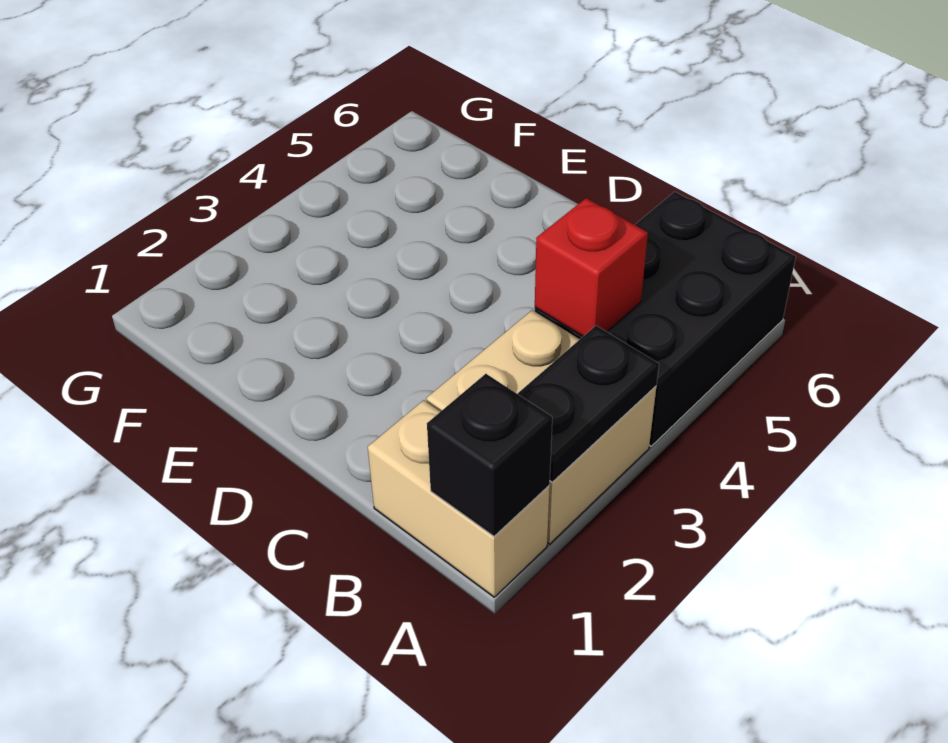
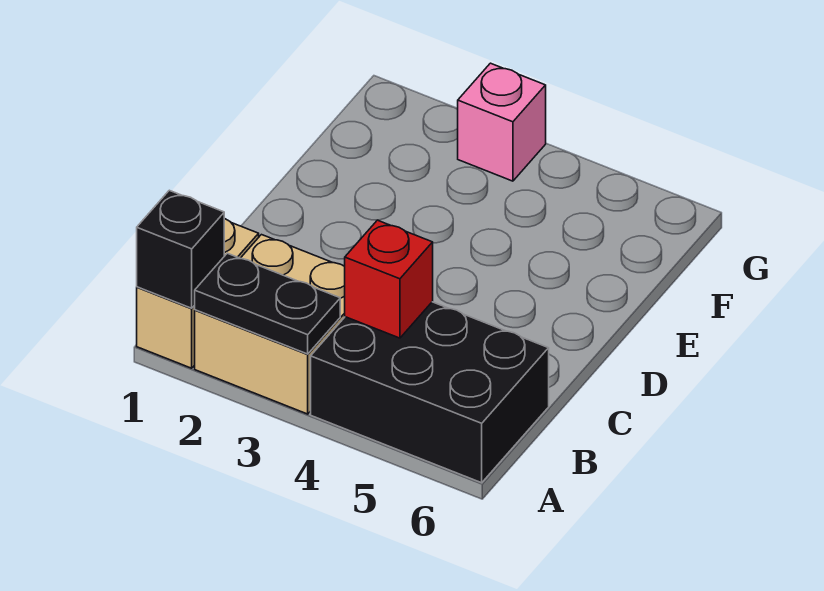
none -> pink brick G3 level 1

